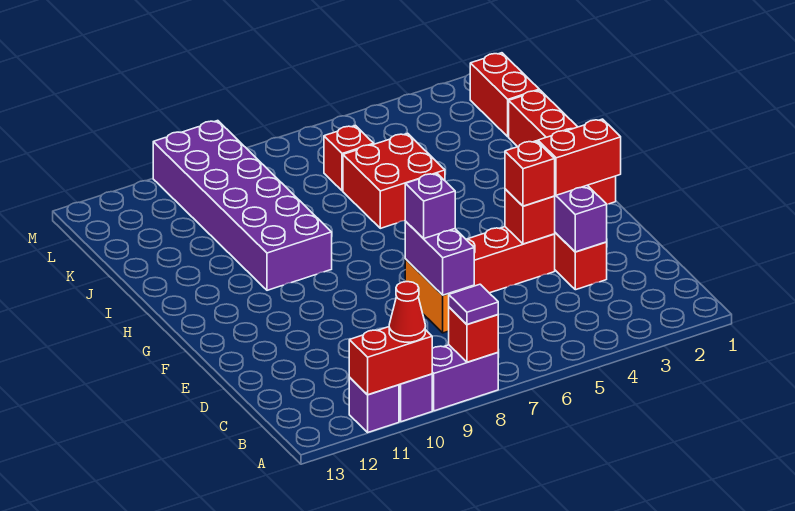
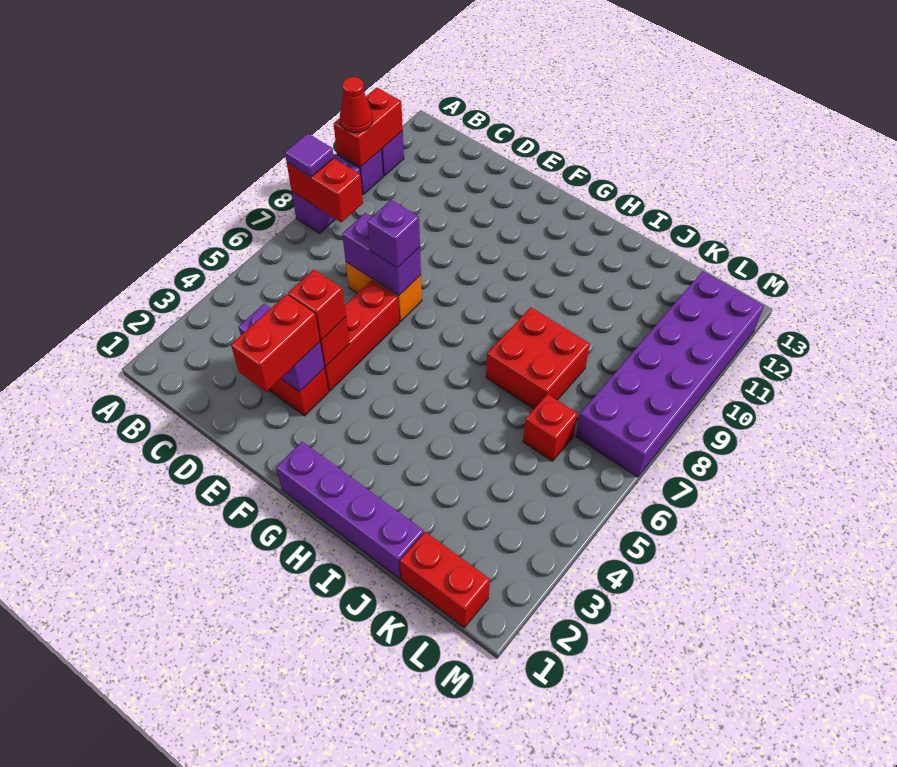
red brick A8 level 2 -> red brick A8:B8 level 2
red brick G1:J1 level 1 -> purple brick G1:J1 level 1
purple brick H9:M10 level 1 -> purple brick L7:M12 level 1
red brick I5:J6 level 1 -> red brick I7:J8 level 1

